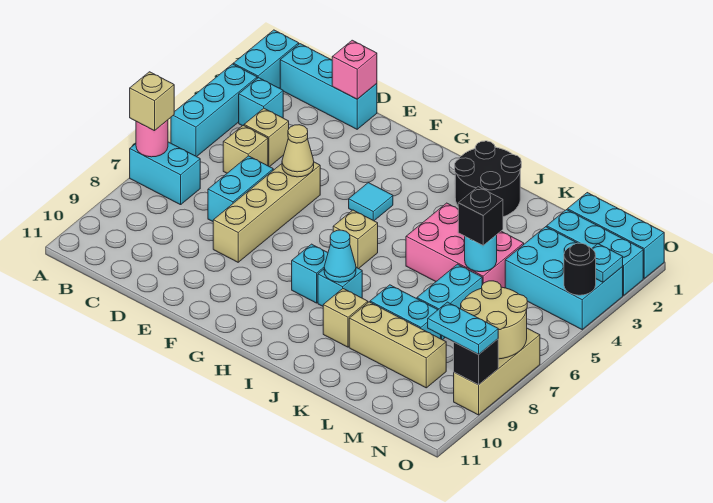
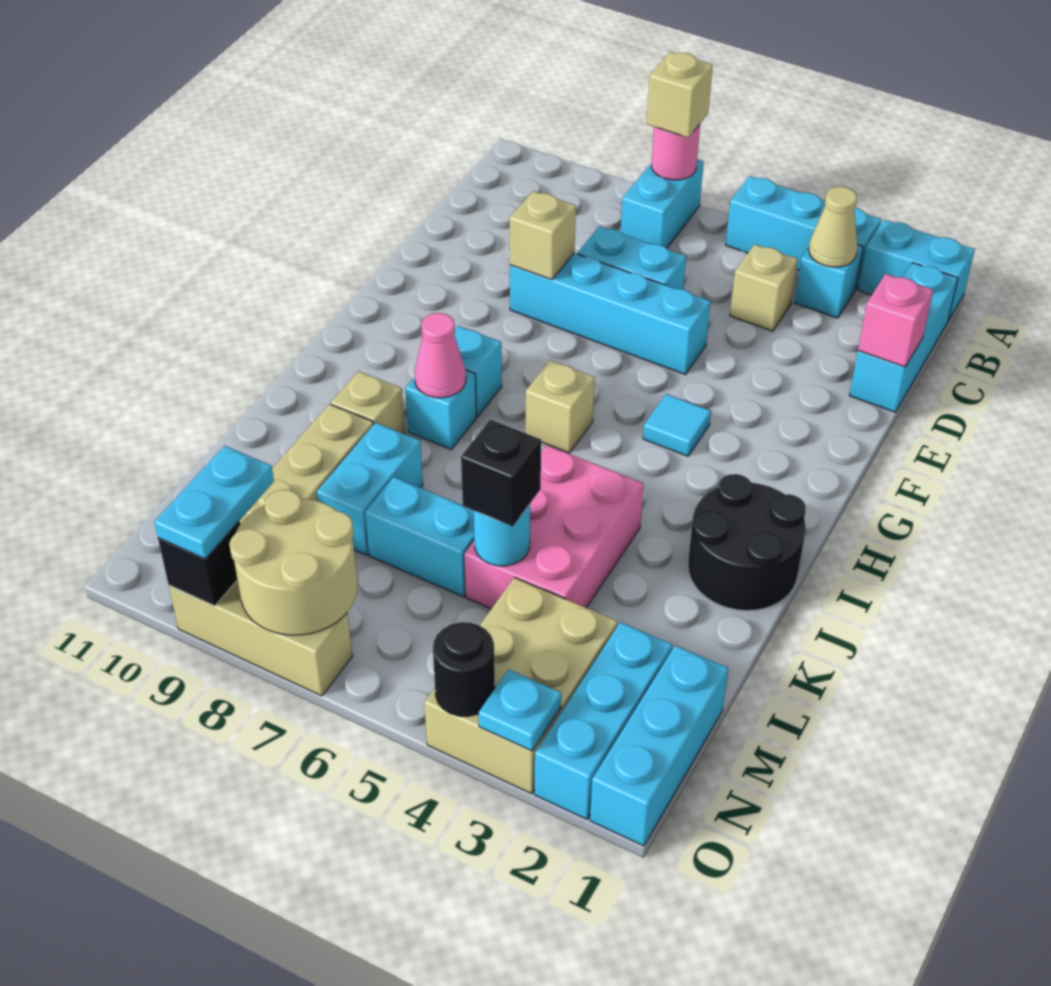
tan brick C5 level 1 -> tan brick E8 level 2
tan brick E5:E8 level 1 -> cyan brick E5:E8 level 1
tan cone E5 level 2 -> tan cone B3 level 2
cyan cone I8 level 2 -> pink cone I8 level 2
cyan brick M3:O4 level 1 -> tan brick M3:O4 level 1

